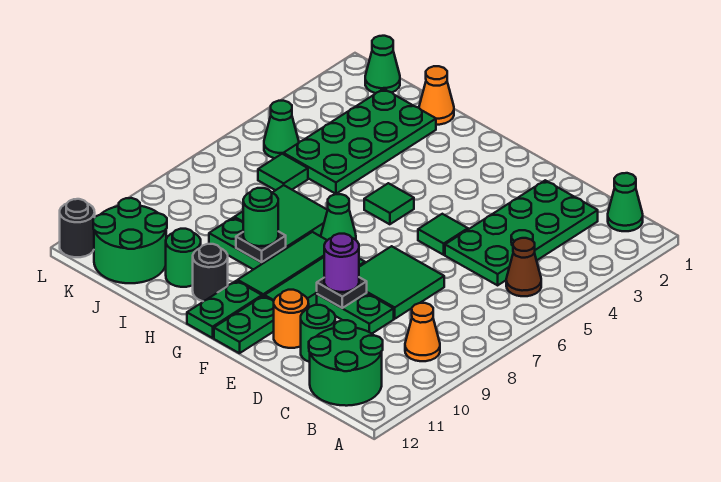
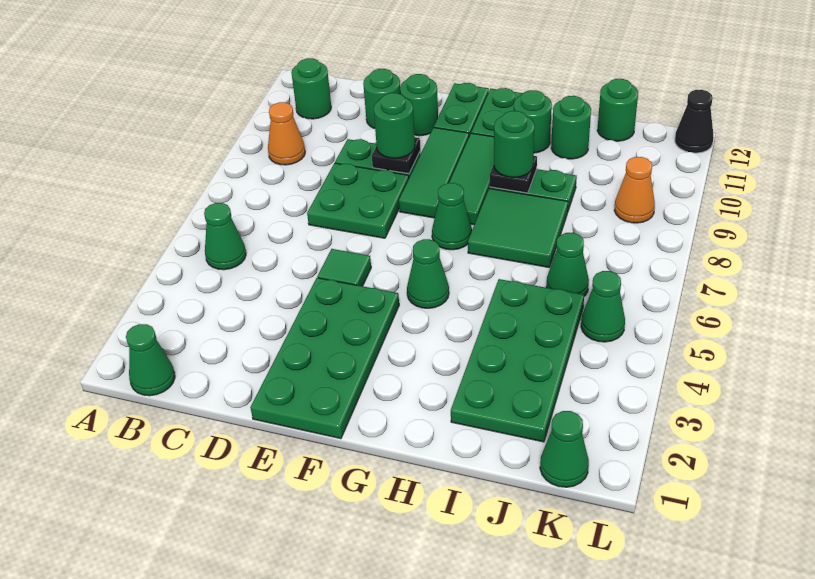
brown cone B5 level 1 -> green cone B5 level 1
green round brick B11:C12 level 1 -> green round brick B11 level 1
green plate C2:D5 level 1 -> green plate E1:F4 level 1
green tile D7:E8 level 1 -> green plate D7:E8 level 1
purple round brick E9 level 3 -> green round brick E9 level 3
orange round brick E11 level 1 -> green round brick E11 level 1
green tile G5 level 1 -> green cone G5 level 1
black round brick H11 level 1 -> green round brick H11 level 1
orange cone I1 level 1 -> orange cone K9 level 1
green tile J6 level 1 -> green cone J6 level 1
green round brick J11:K12 level 1 -> green round brick J12 level 1
black round brick L12 level 1 -> black cone L12 level 1

